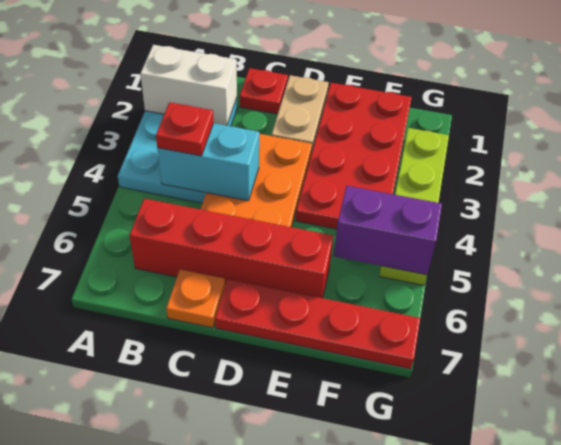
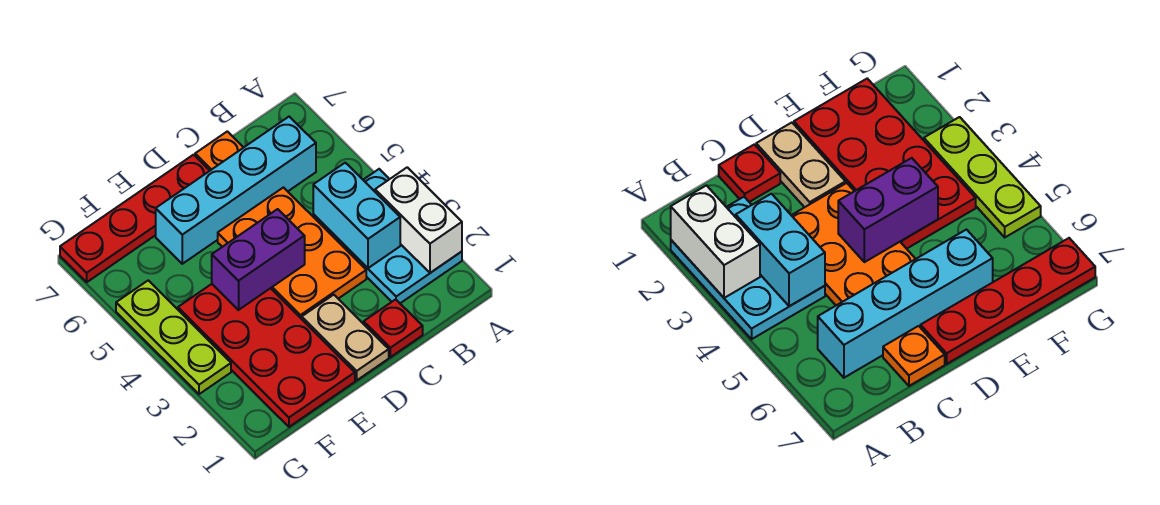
white brick A2:B2 level 2 -> white brick A2:A3 level 2
cyan brick B4:C4 level 2 -> cyan brick B3:B4 level 2
red plate B4 level 3 -> none
red brick B6:E6 level 1 -> cyan brick B6:E6 level 1
purple brick F5:G5 level 2 -> purple brick D4:E4 level 2
lime plate G2:G5 level 1 -> lime plate G3:G5 level 1

